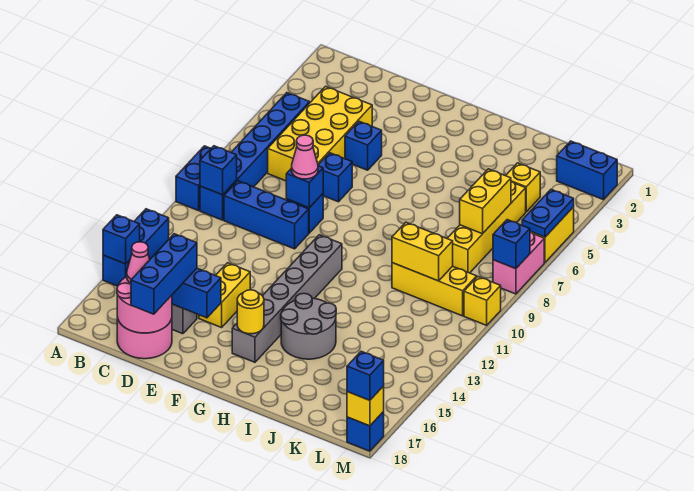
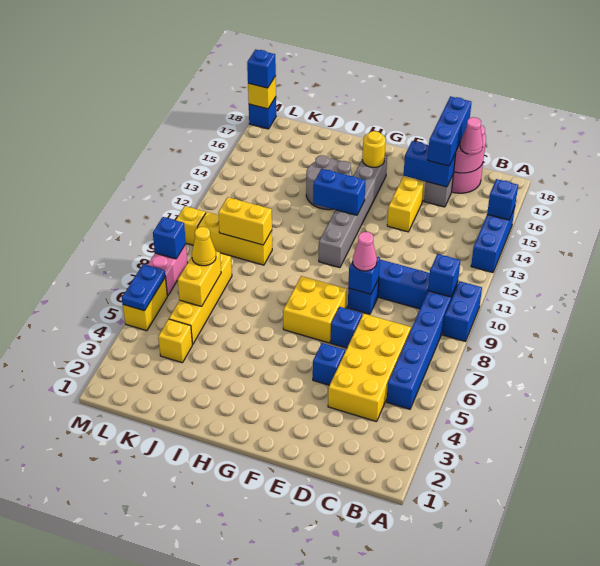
none -> yellow brick F7:G8 level 1
none -> yellow cone K7 level 3
blue brick L2:M2 level 1 -> blue brick G13:H13 level 2

